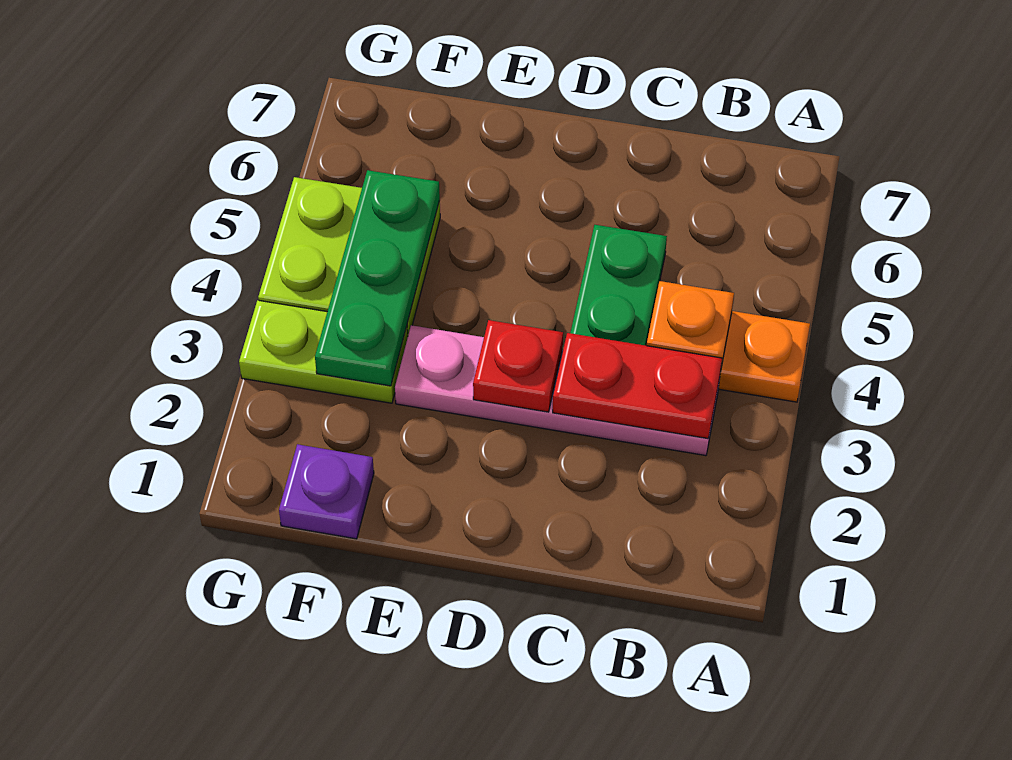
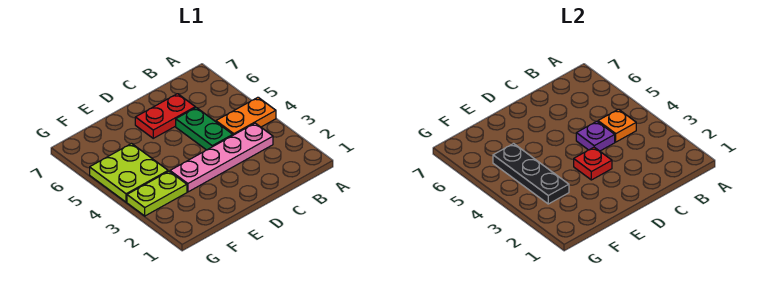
red plate B3:C3 level 2 -> red plate C6:D6 level 1
purple plate F1 level 1 -> purple plate C4 level 2
green plate F3:F5 level 2 -> black plate F3:F5 level 2

